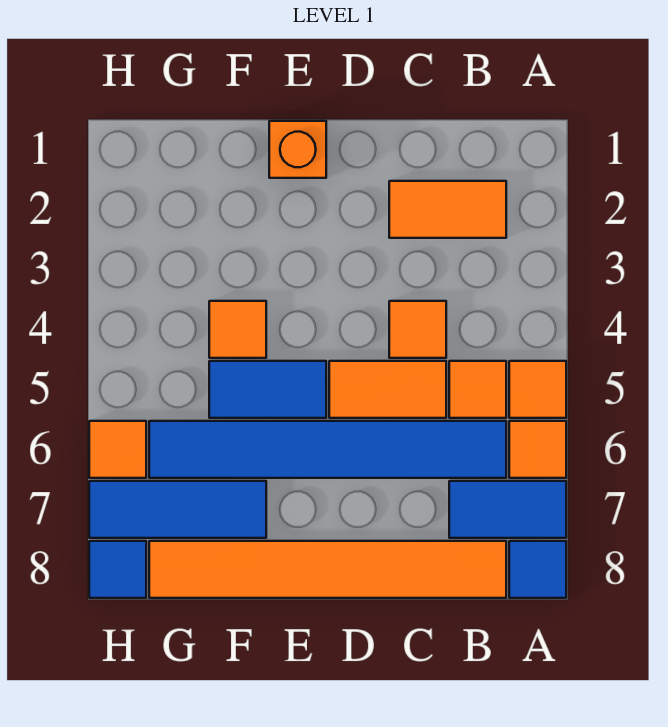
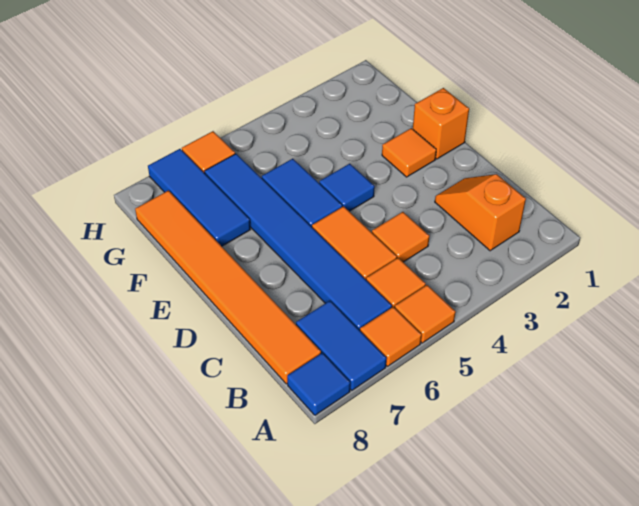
orange tile B2:C2 level 1 -> orange slope B2:C2 level 1 top B
orange tile F4 level 1 -> orange tile E2 level 1
blue tile H8 level 1 -> blue tile E4 level 1

